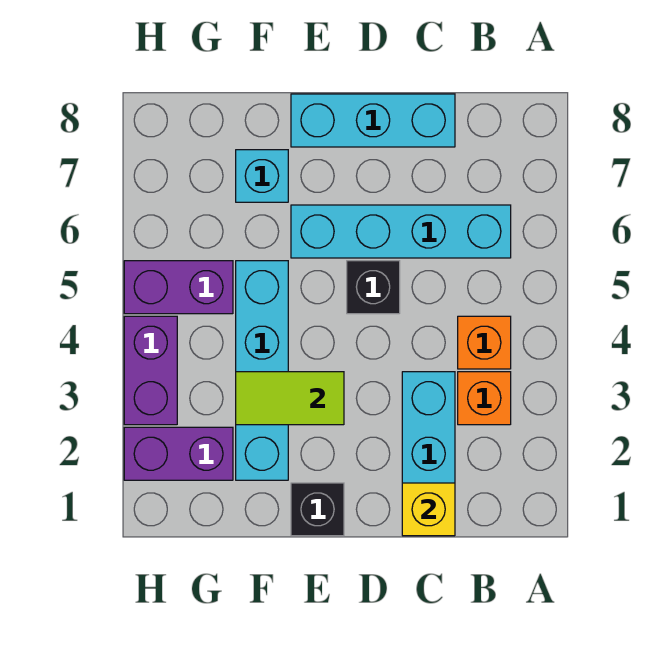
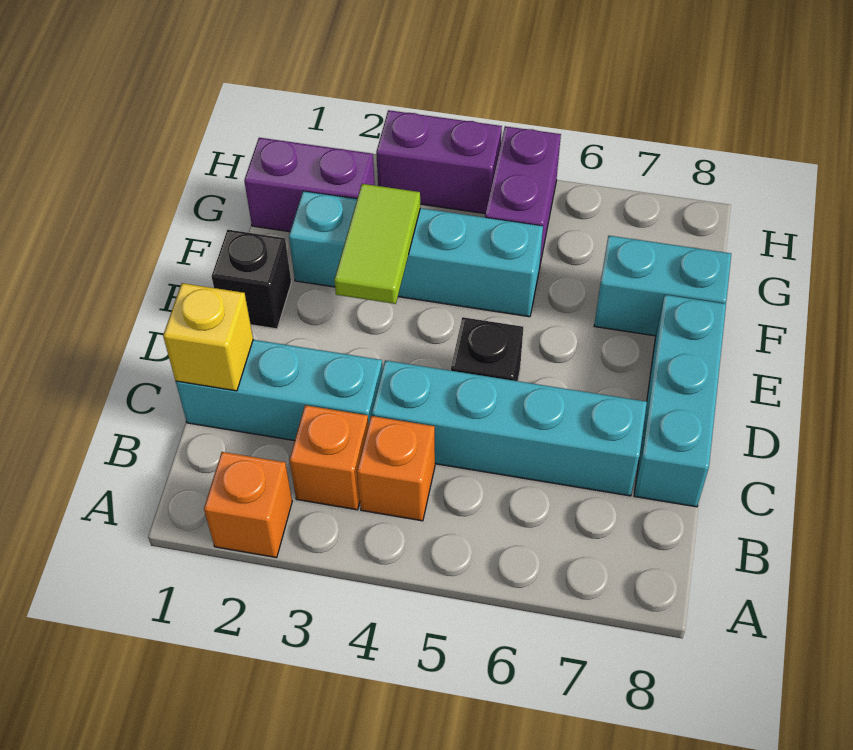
none -> orange brick A2 level 1
cyan brick B6:E6 level 1 -> cyan brick C4:C7 level 1
cyan brick F7 level 1 -> cyan brick F7:F8 level 1
purple brick G2:H2 level 1 -> purple brick G1:G2 level 1

